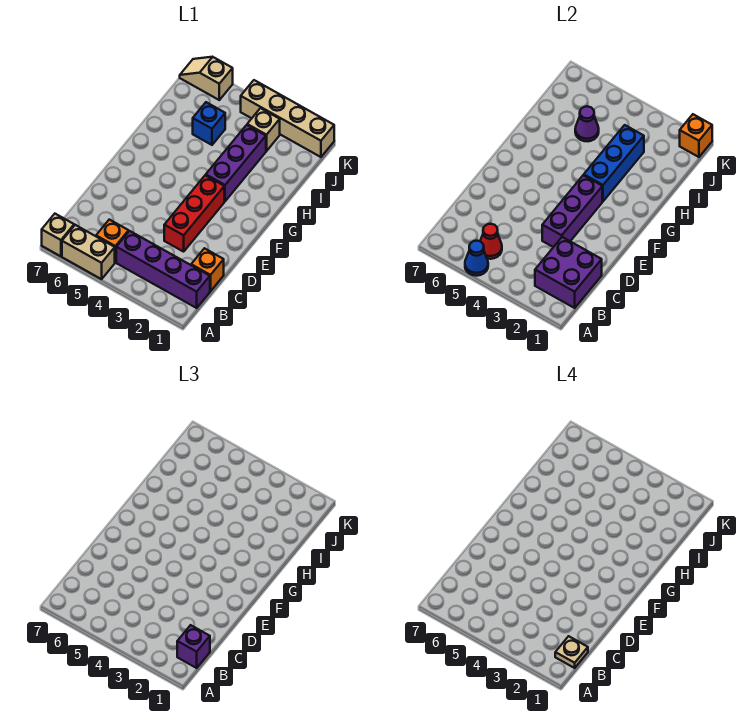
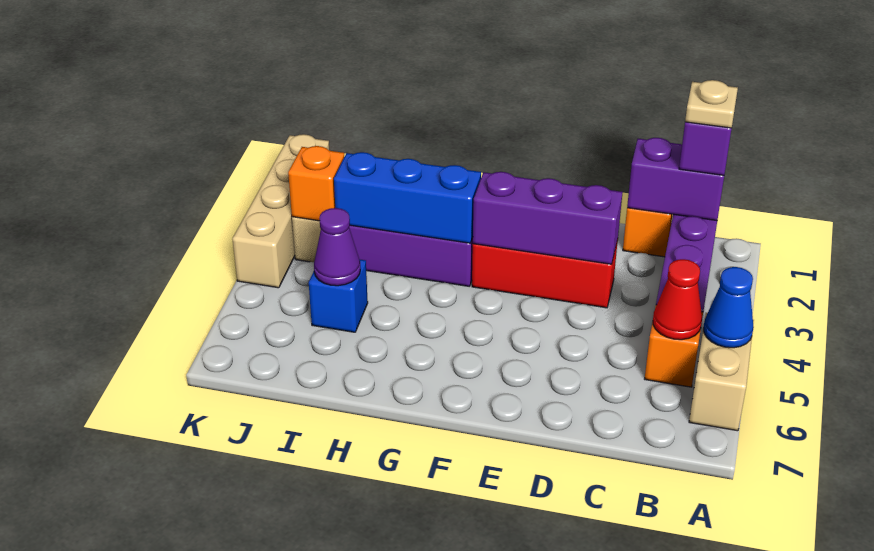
tan brick A7 level 1 -> none
purple brick B1:C2 level 2 -> purple brick B1:C1 level 2
orange brick K1 level 2 -> orange brick J3 level 2
tan slope K6:K7 level 1 top 6 -> none

